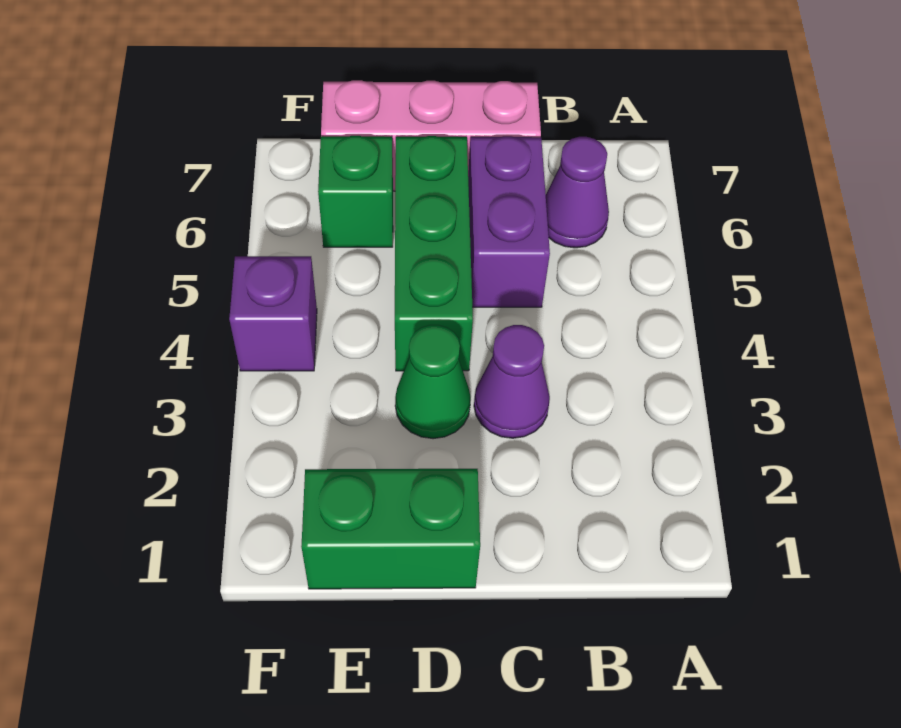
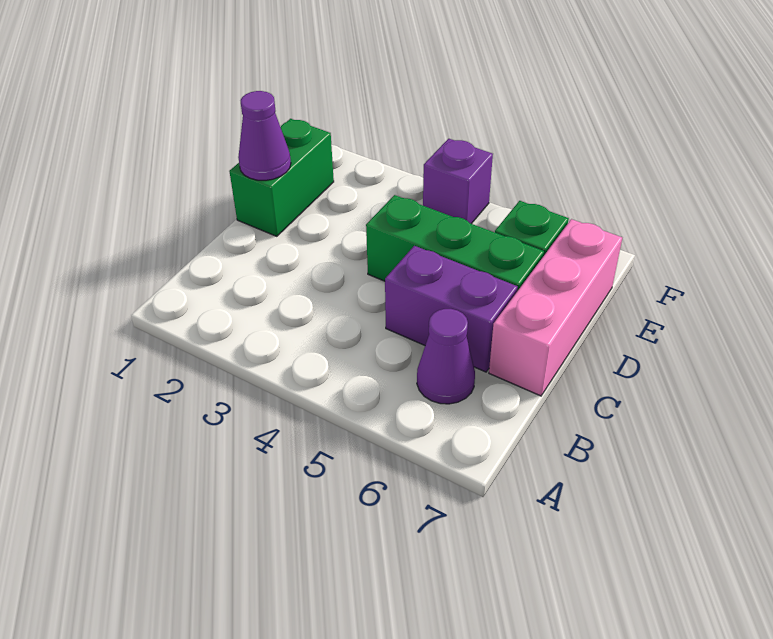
purple cone C3 level 1 -> purple cone D1 level 2
green cone D3 level 1 -> none

